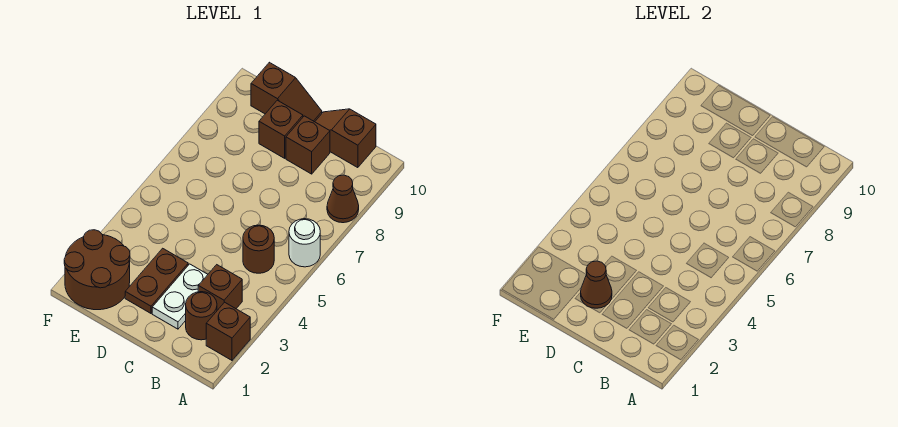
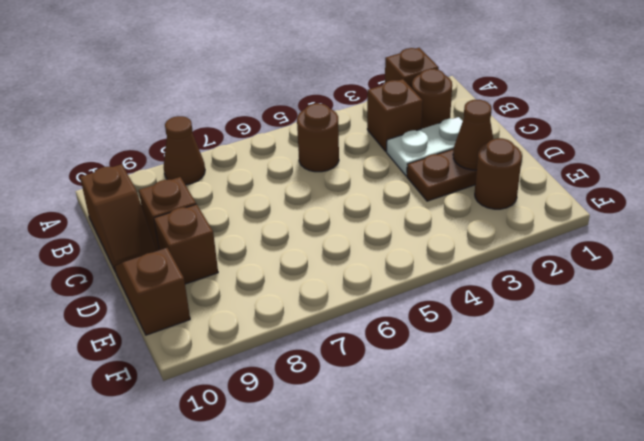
white round brick A6 level 1 -> none
brown round brick E1:F2 level 1 -> brown round brick E2 level 1

